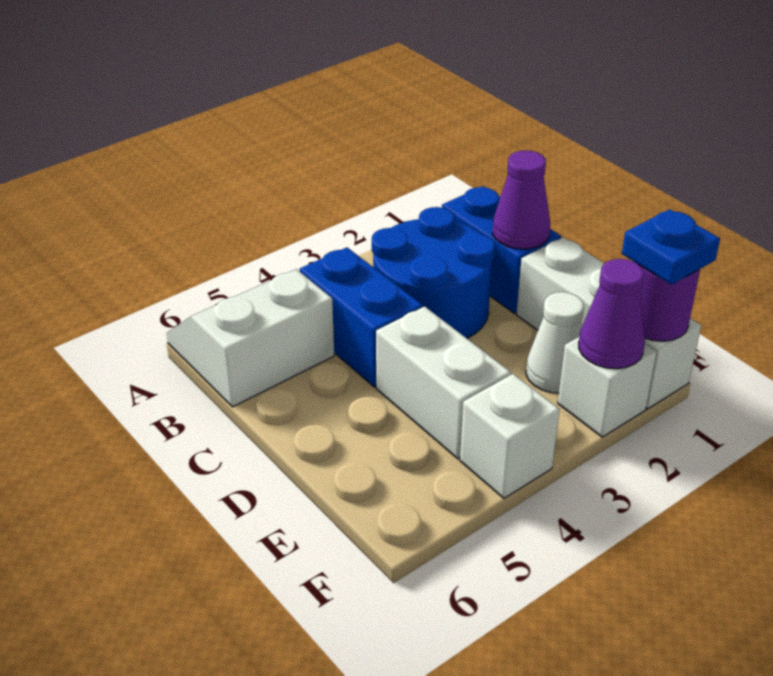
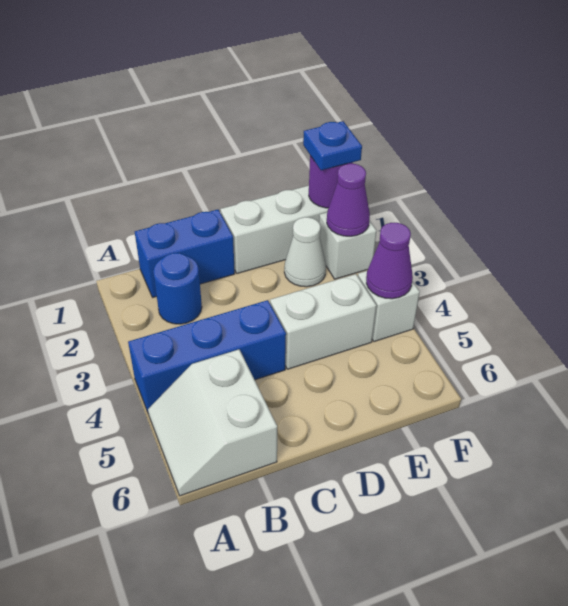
blue round brick B2:C3 level 1 -> blue round brick B2 level 1
blue brick B4:C4 level 1 -> blue brick A4:C4 level 1
purple cone C1 level 2 -> purple cone F4 level 2

